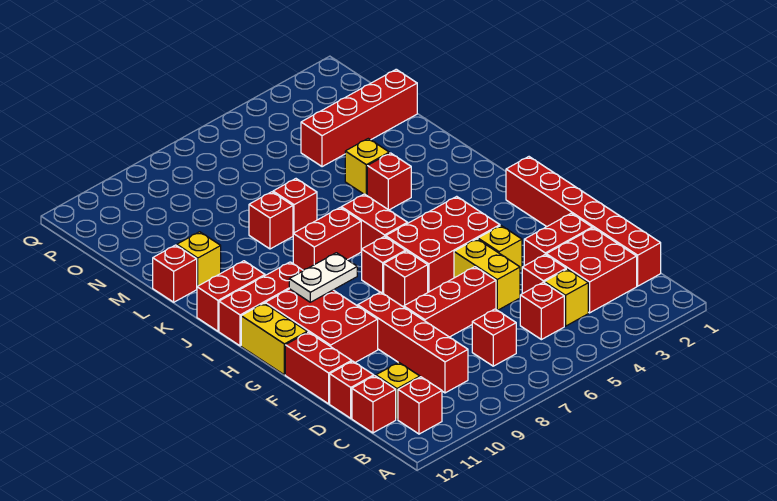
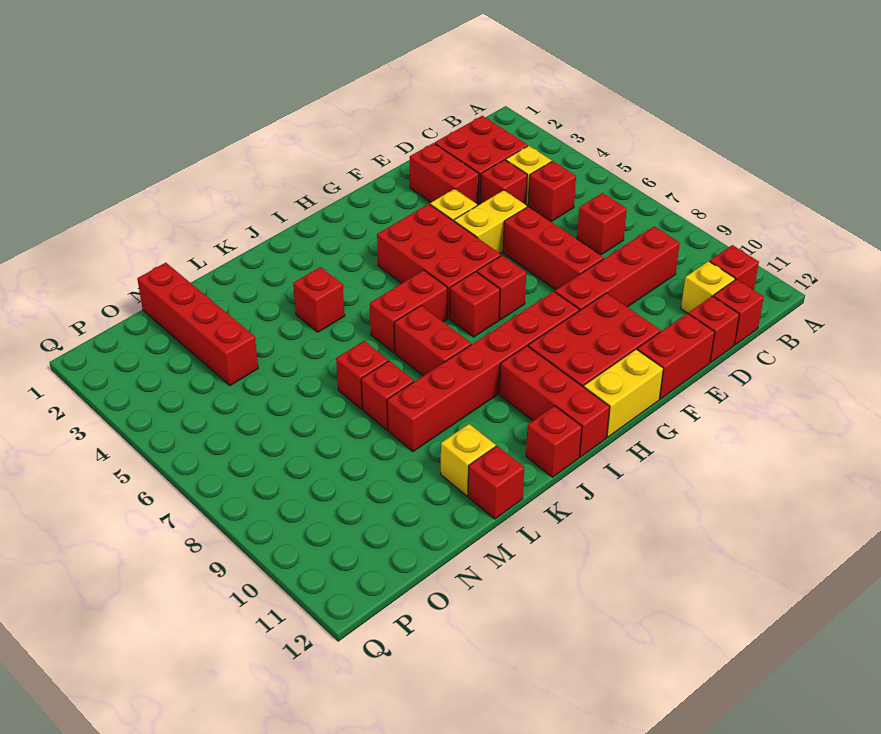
red brick C1:H1 level 1 -> red brick G9:L9 level 1
white plate H9:H10 level 2 -> none
red brick J11:J12 level 1 -> red brick J12 level 1
yellow brick L4 level 1 -> none

